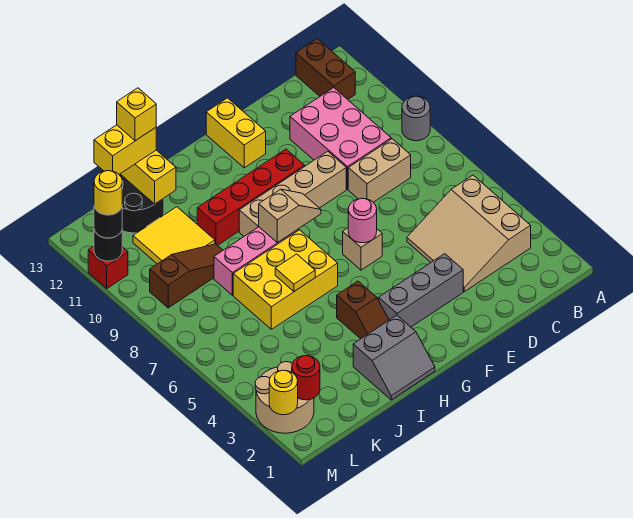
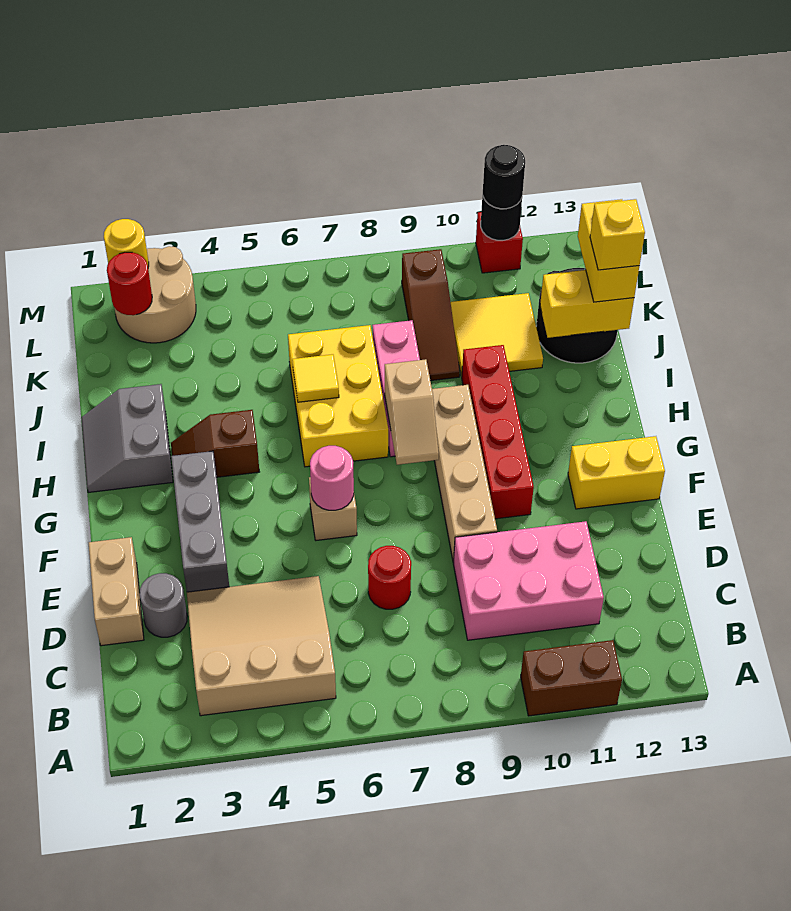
grey round brick A9 level 1 -> grey round brick D2 level 1
brown brick B12:B13 level 1 -> brown brick A10:A11 level 1
tan brick C8:D8 level 1 -> tan brick D1:E1 level 1
none -> red round brick D7 level 1
yellow round brick M11 level 4 -> none

